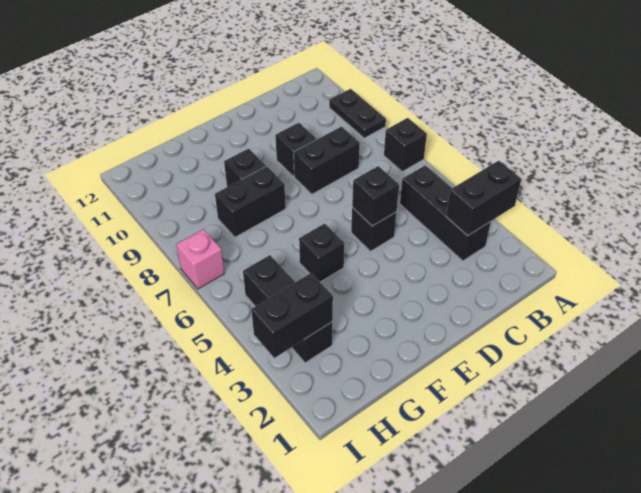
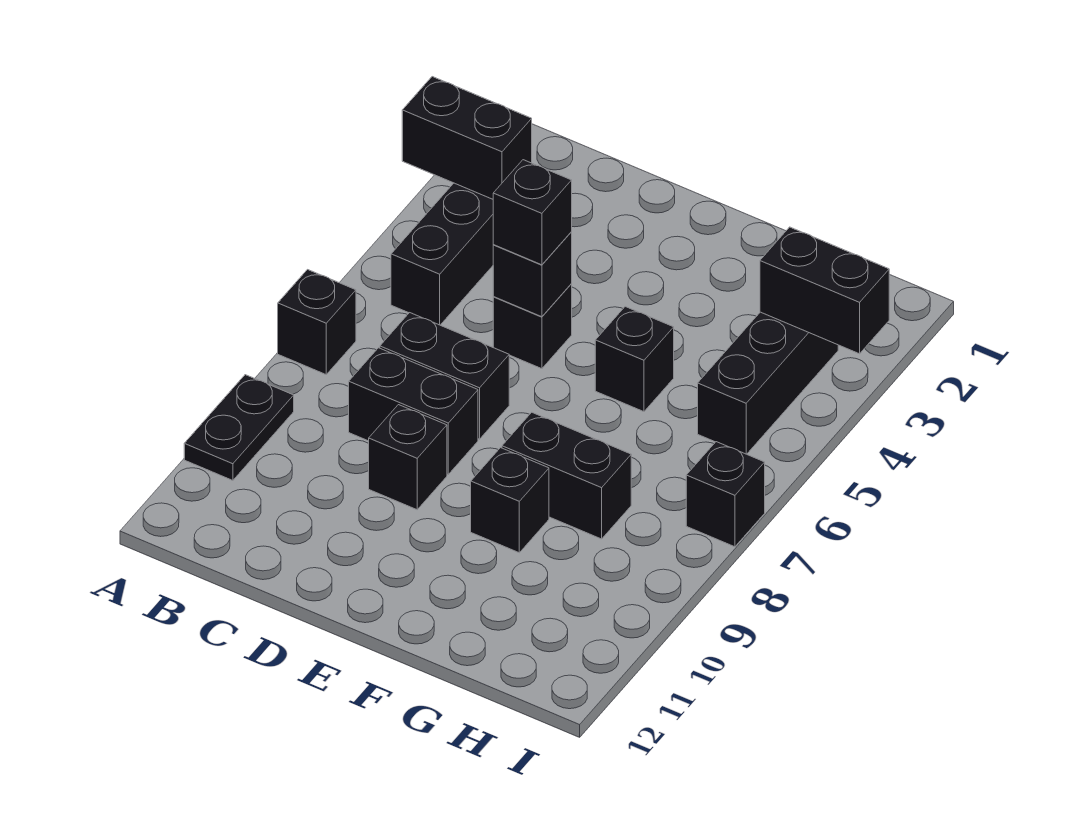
none -> black brick C7:D7 level 1
none -> black brick D5 level 3
pink brick I7 level 1 -> black brick I7 level 1

